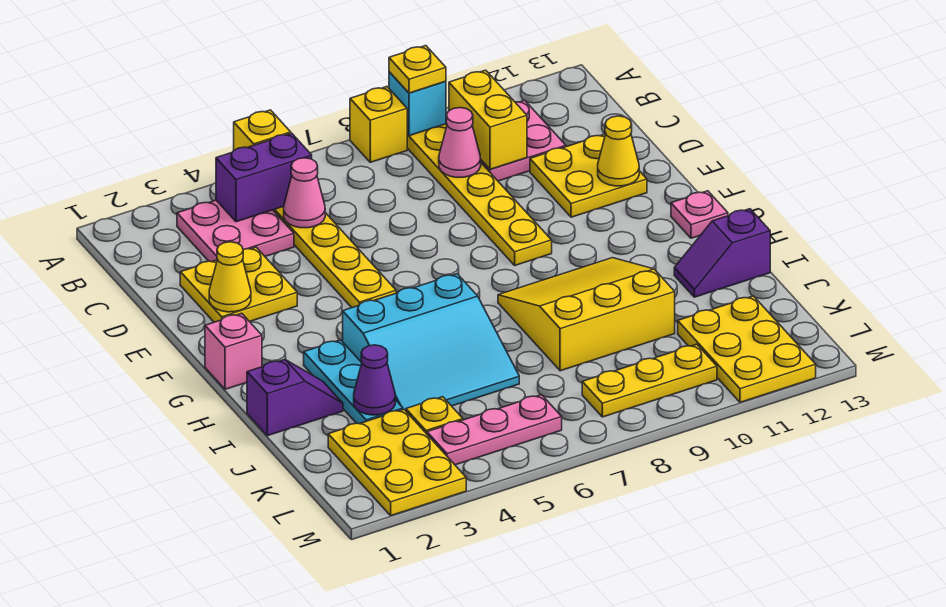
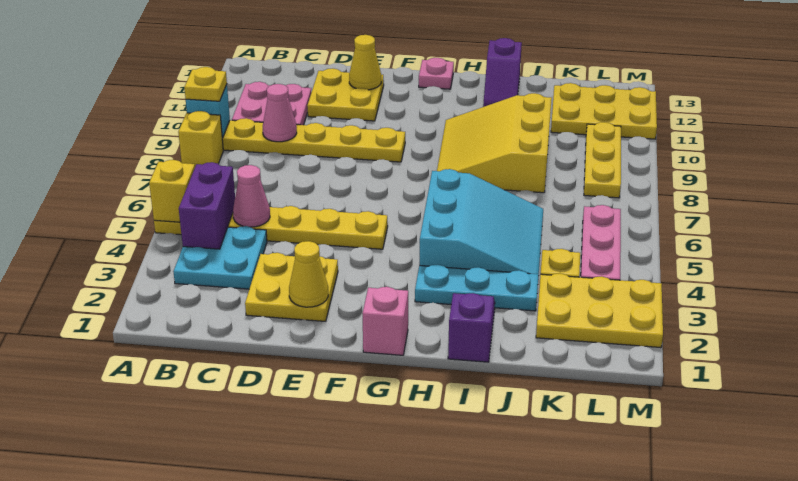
pink plate B3:C4 level 1 -> cyan plate B3:C4 level 1
yellow brick B10:C10 level 2 -> none
purple cone J3 level 2 -> none

